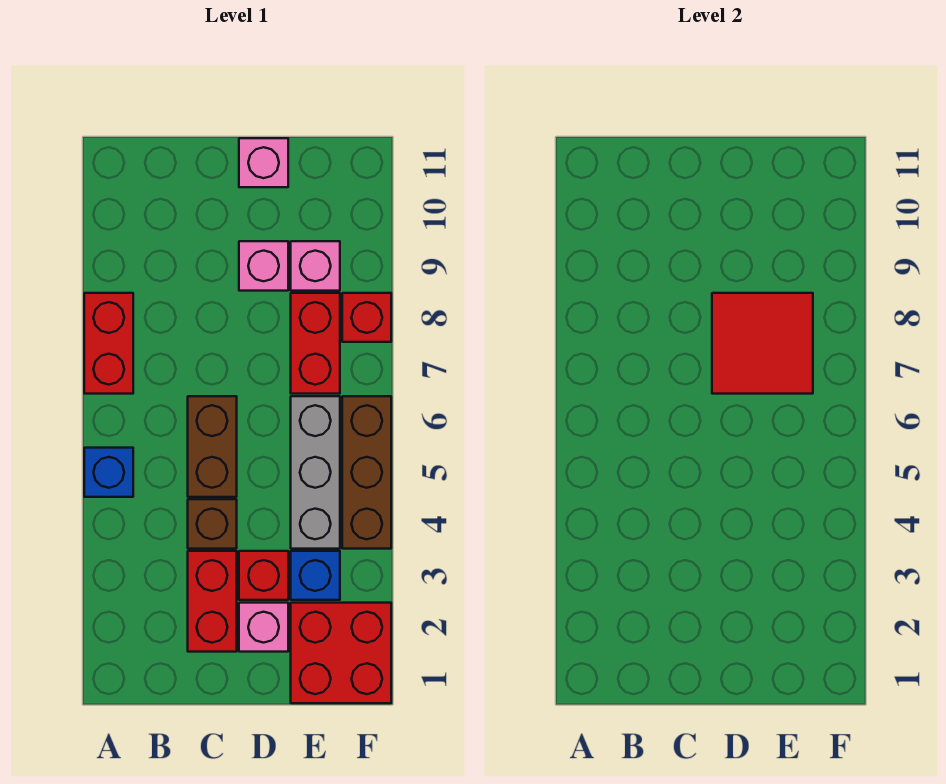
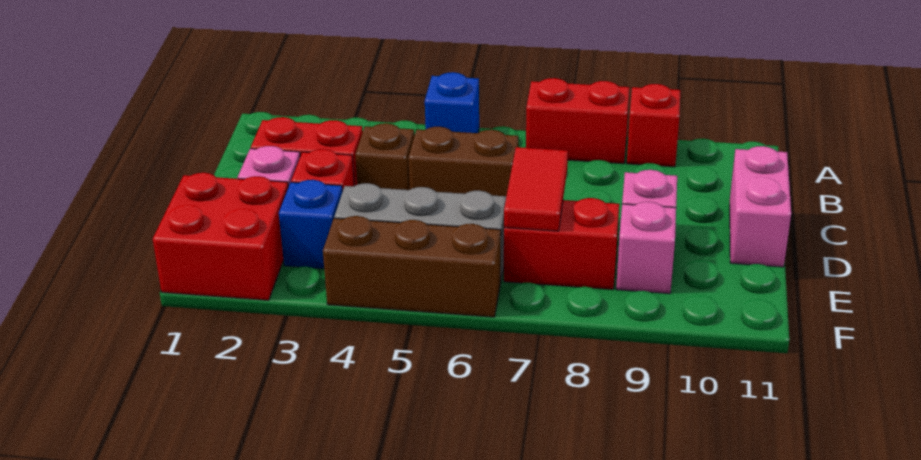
red tile D7:E8 level 2 -> red tile D7:E7 level 2
pink brick D11 level 1 -> pink brick C11:D11 level 1
red brick F8 level 1 -> red brick A9 level 1

